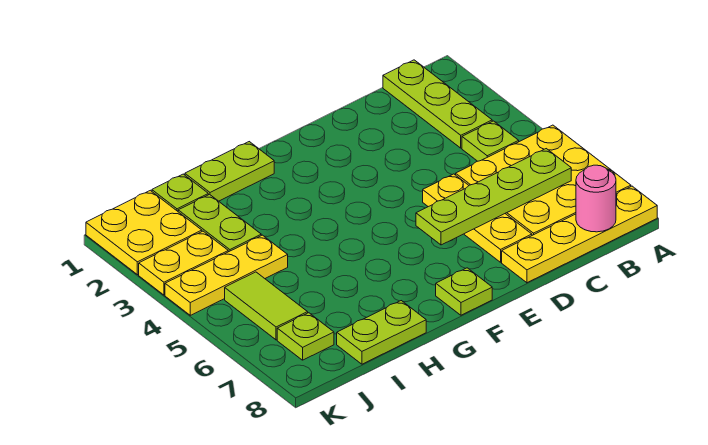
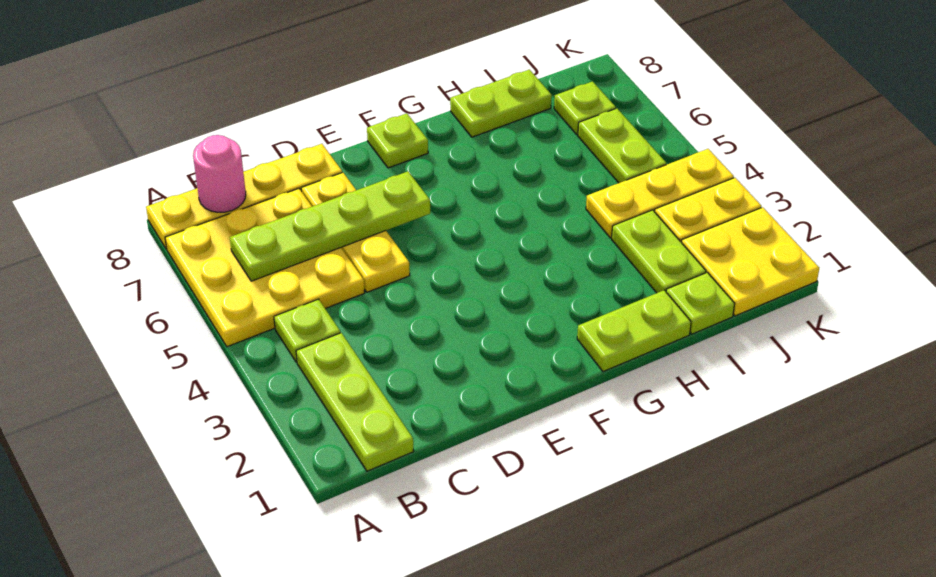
lime tile J5:J6 level 1 -> lime plate J5:J6 level 1

